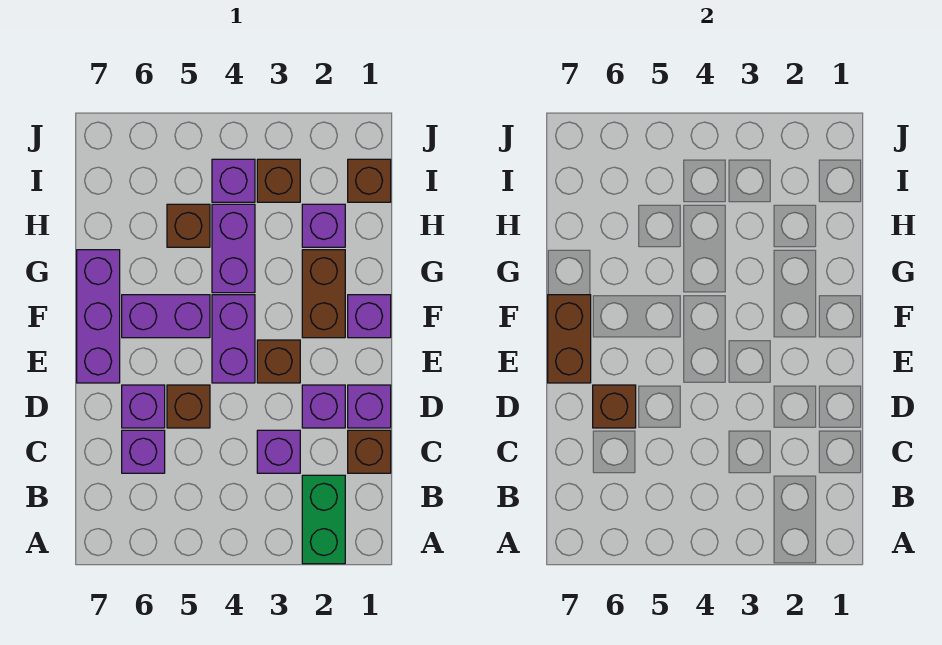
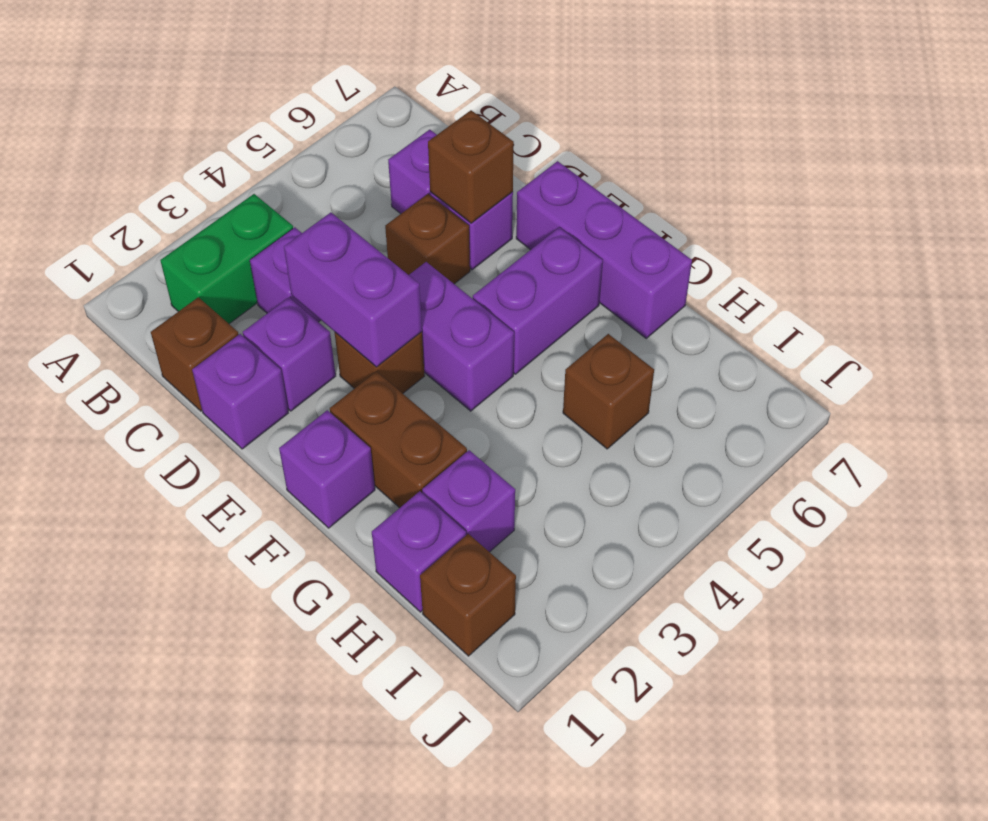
green brick A2:B2 level 1 -> green brick B2:B3 level 1
brown brick E7:F7 level 2 -> none
purple brick G4:H4 level 1 -> purple brick D3:E3 level 2
brown brick I3 level 1 -> none
purple brick I4 level 1 -> purple brick H1 level 1

